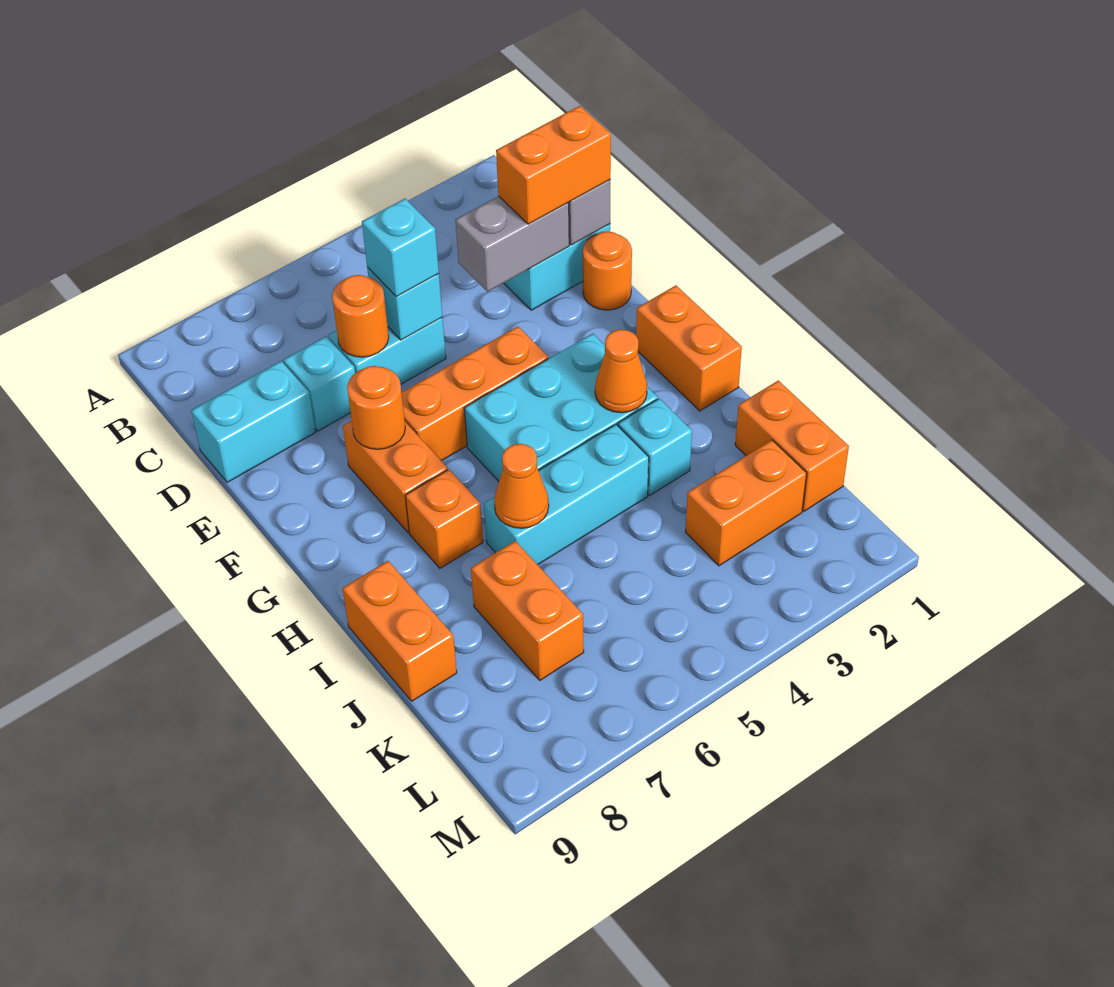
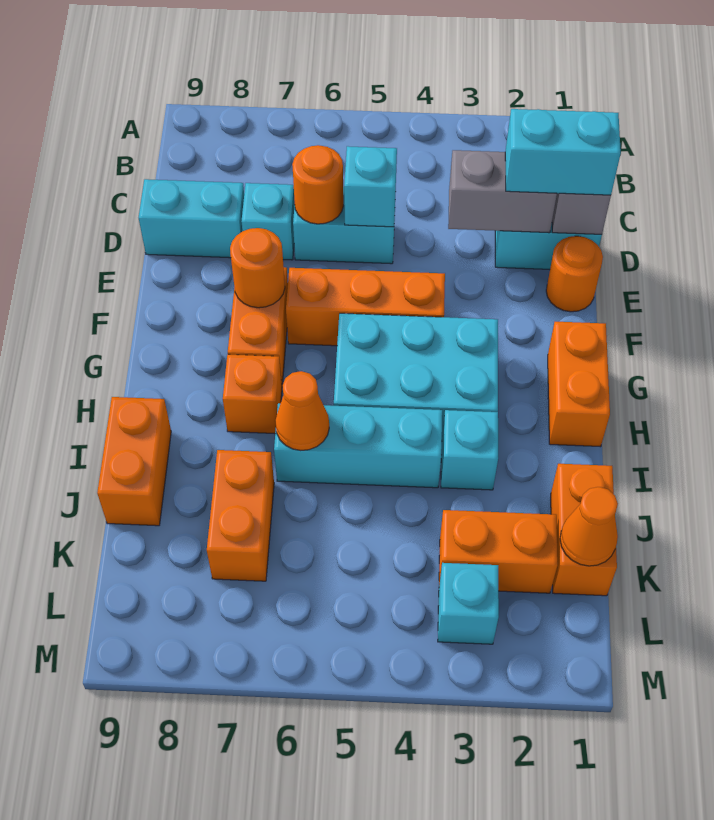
orange brick D1:D2 level 3 -> cyan brick D1:D2 level 3
cyan brick D5 level 3 -> cyan brick L3 level 1
orange cone H3 level 2 -> orange cone K1 level 2

